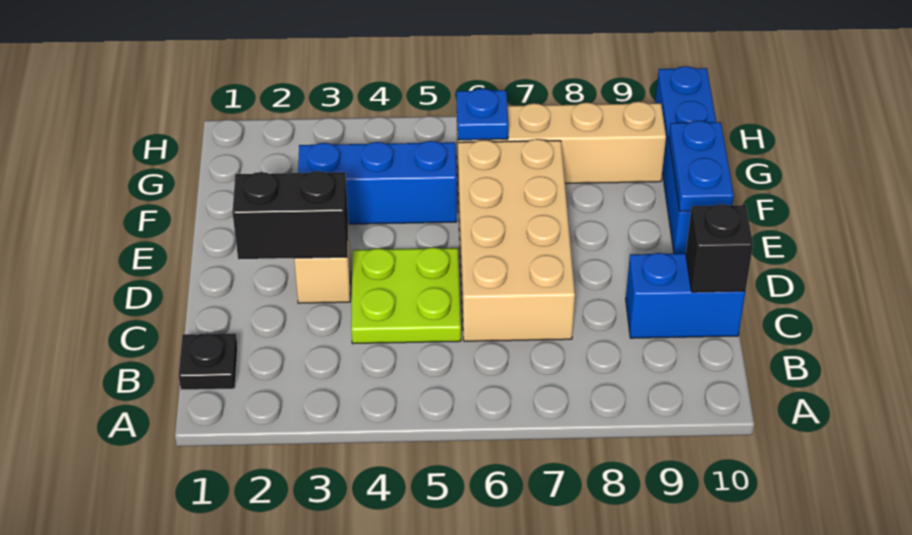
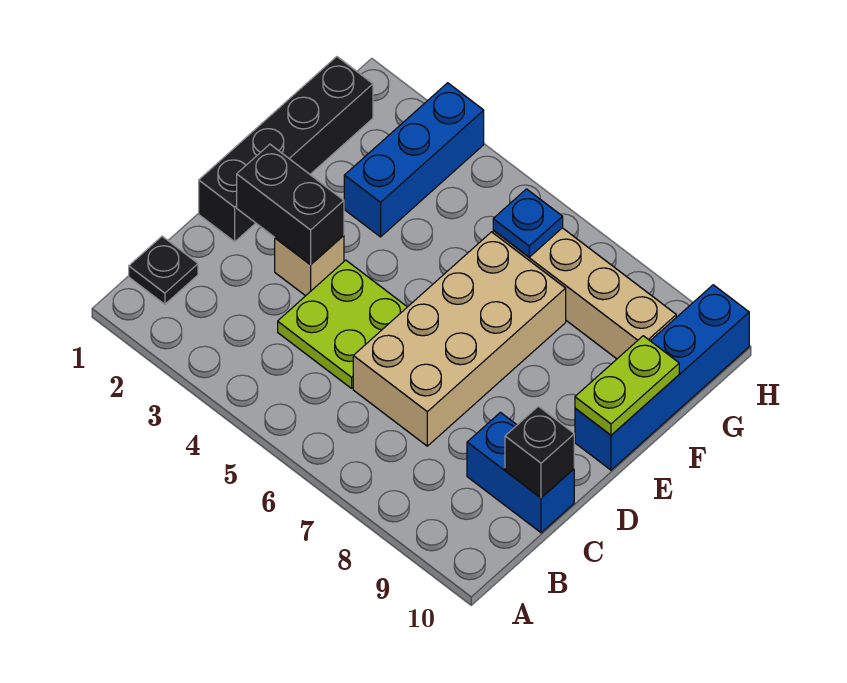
none -> black brick D1:G1 level 1
blue plate E10:F10 level 2 -> lime plate E10:F10 level 2
blue brick F3:F5 level 1 -> blue brick F3:H3 level 1

